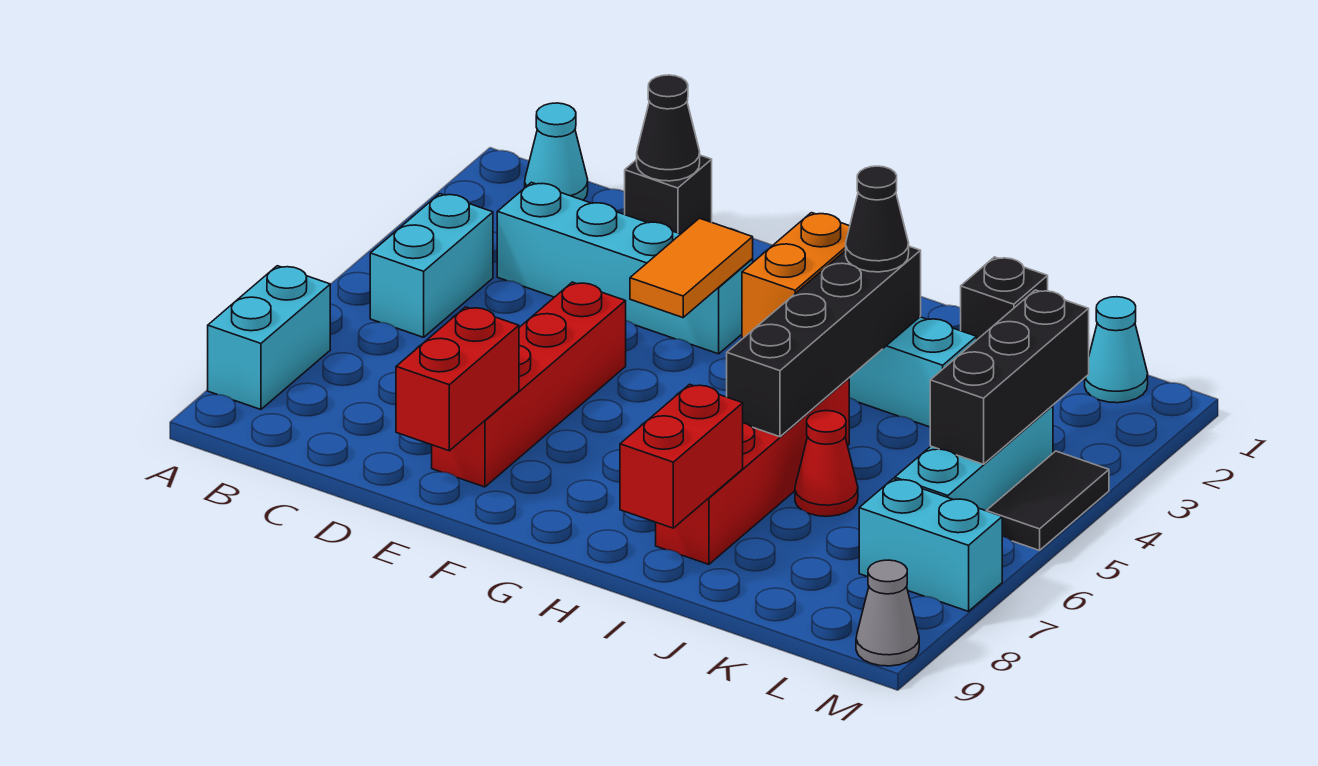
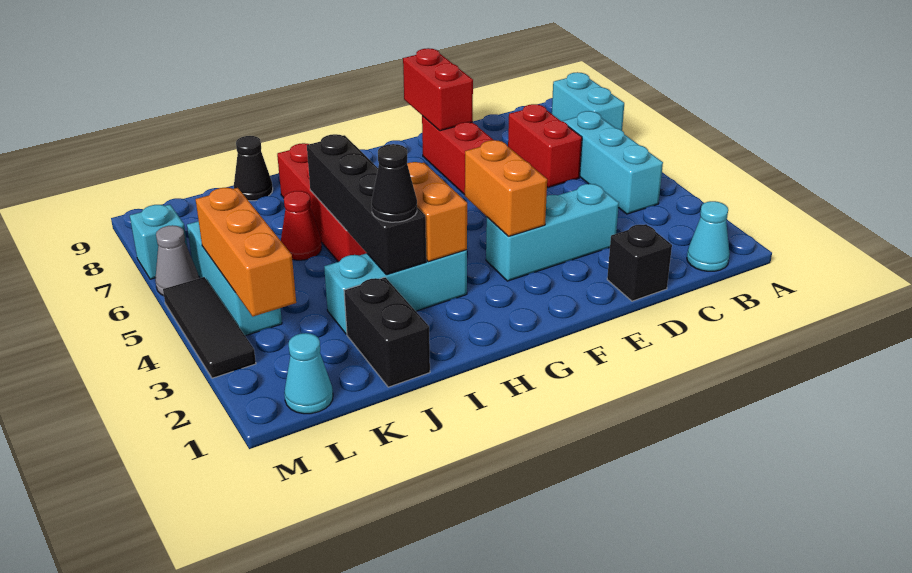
cyan brick B4:B5 level 1 -> cyan brick B4:B6 level 1
cyan brick C3:F3 level 1 -> cyan brick D3:F3 level 1
black cone D1 level 2 -> black cone J9 level 1
orange tile F3:F4 level 2 -> orange brick F3:F4 level 2
red brick I8:I9 level 2 -> red brick C6:C7 level 1
black brick J1 level 1 -> black brick J1:J2 level 1
black brick L3:L5 level 2 -> orange brick L3:L5 level 2
cyan brick L7:M7 level 1 -> cyan brick M7 level 1
black tile M4:M5 level 1 -> black tile M3:M5 level 1
grey cone M9 level 1 -> grey cone M6 level 1

